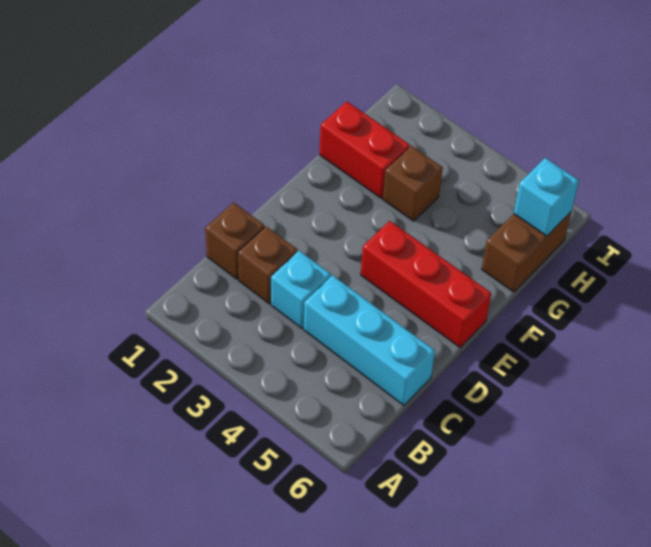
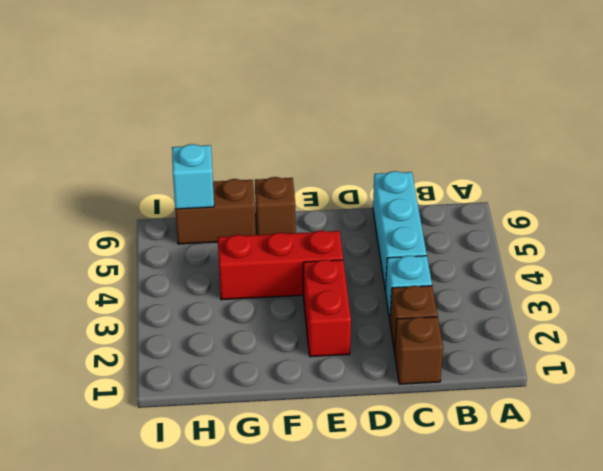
red brick E4:E6 level 1 -> red brick E4:G4 level 1
red brick G1:G2 level 1 -> red brick E2:E3 level 1
brown brick G3 level 1 -> brown brick F6 level 1

